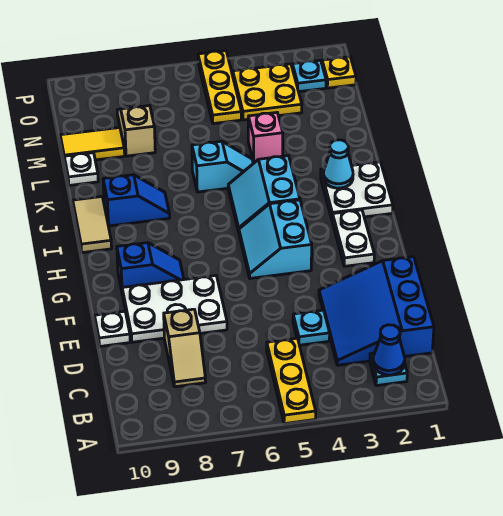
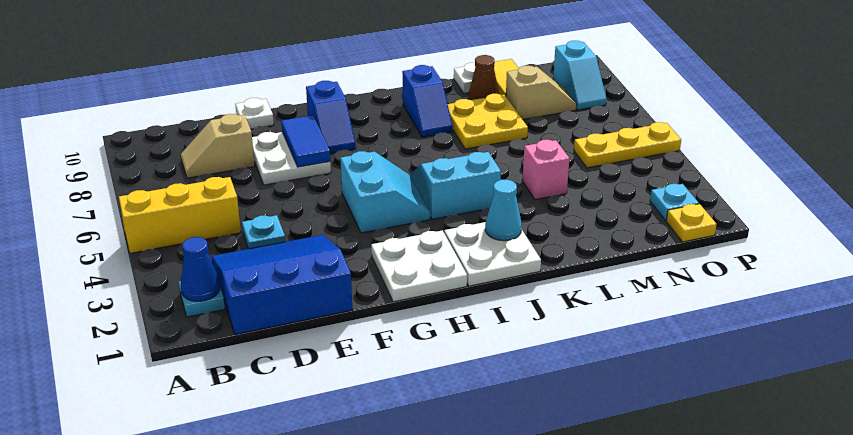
yellow plate A5:C5 level 1 -> yellow brick A5:C5 level 1
white plate E7:F9 level 1 -> white plate E7:F8 level 1
none -> blue tile F7:F8 level 2
white plate G2:H2 level 1 -> white plate G1:H2 level 1
cyan slope G4:H5 level 1 top 4 -> cyan slope G4:H5 level 1 top G
tan tile I10:J10 level 1 -> none
cyan slope K5:K6 level 1 top 6 -> cyan slope O8:O9 level 1 top 9
none -> brown cone L9 level 1
yellow plate N3:O4 level 1 -> yellow plate K7:L8 level 1

